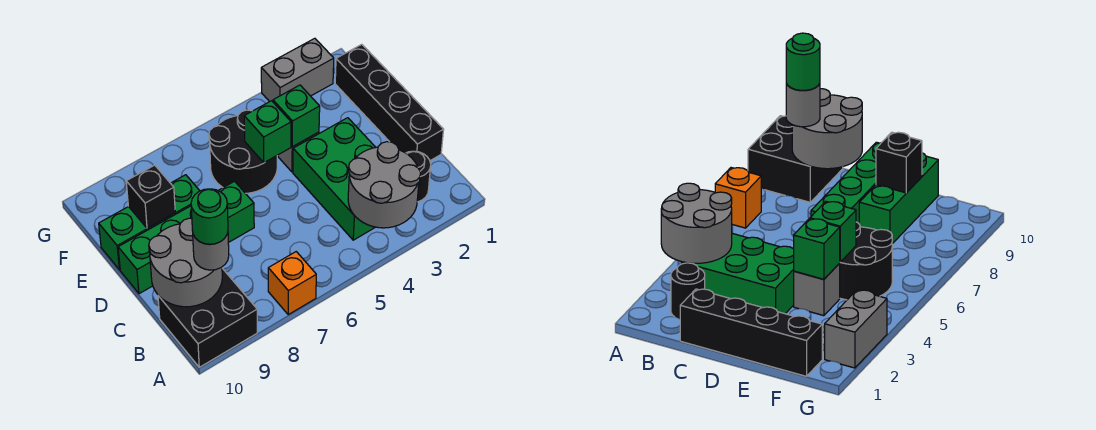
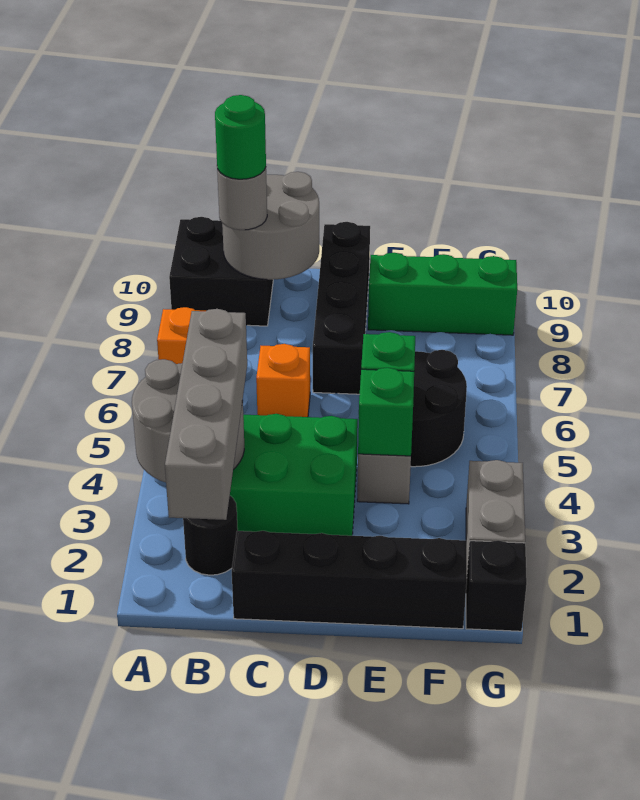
none -> grey brick B1:B4 level 3
none -> orange brick C6 level 1
green brick D7:D10 level 1 -> black brick D7:D10 level 1
green brick E8:E10 level 1 -> green brick E9:G9 level 1
black brick E9 level 2 -> black brick G1 level 1

